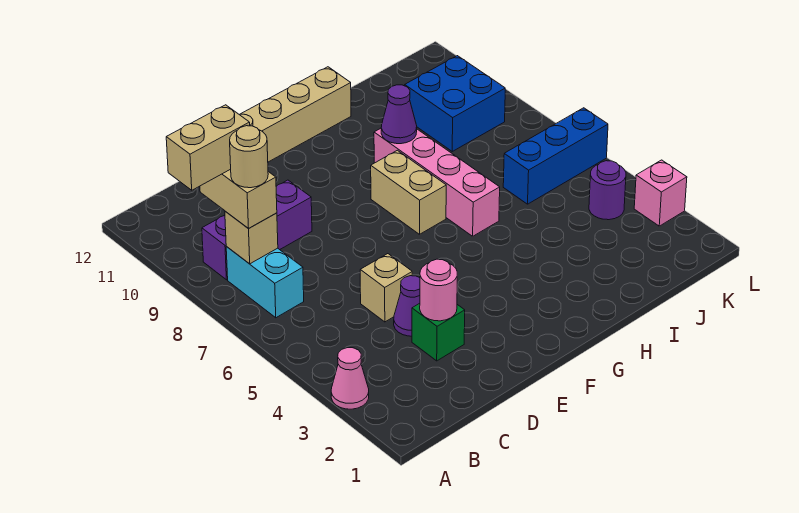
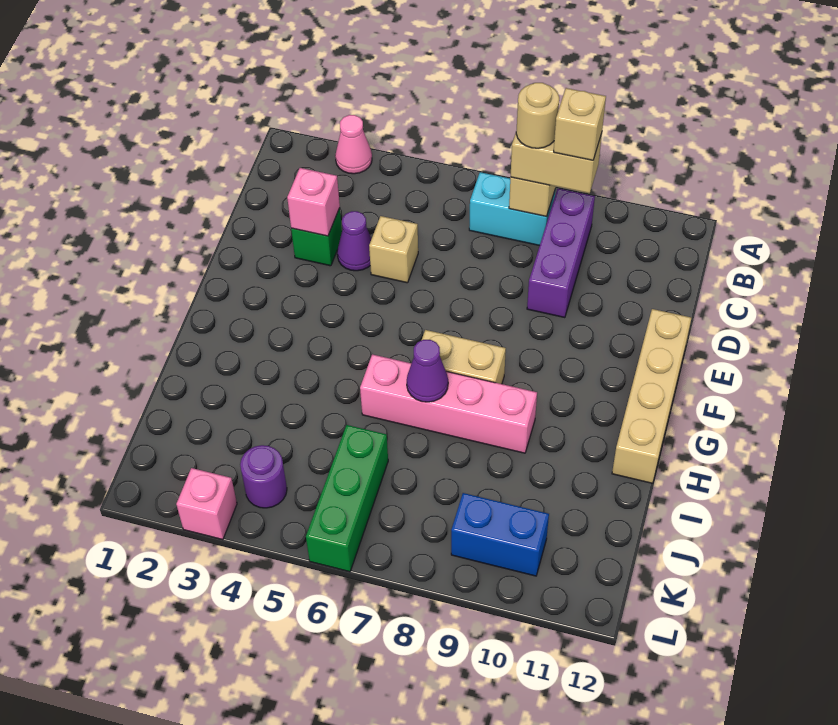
tan brick A9:B9 level 4 -> tan brick B9 level 4
pink round brick D3 level 2 -> pink brick D3 level 2
purple cone H9 level 2 -> purple cone H7 level 2
blue brick J6:L6 level 1 -> green brick J6:L6 level 1
blue brick J9:K10 level 1 -> blue brick K9:K10 level 1

